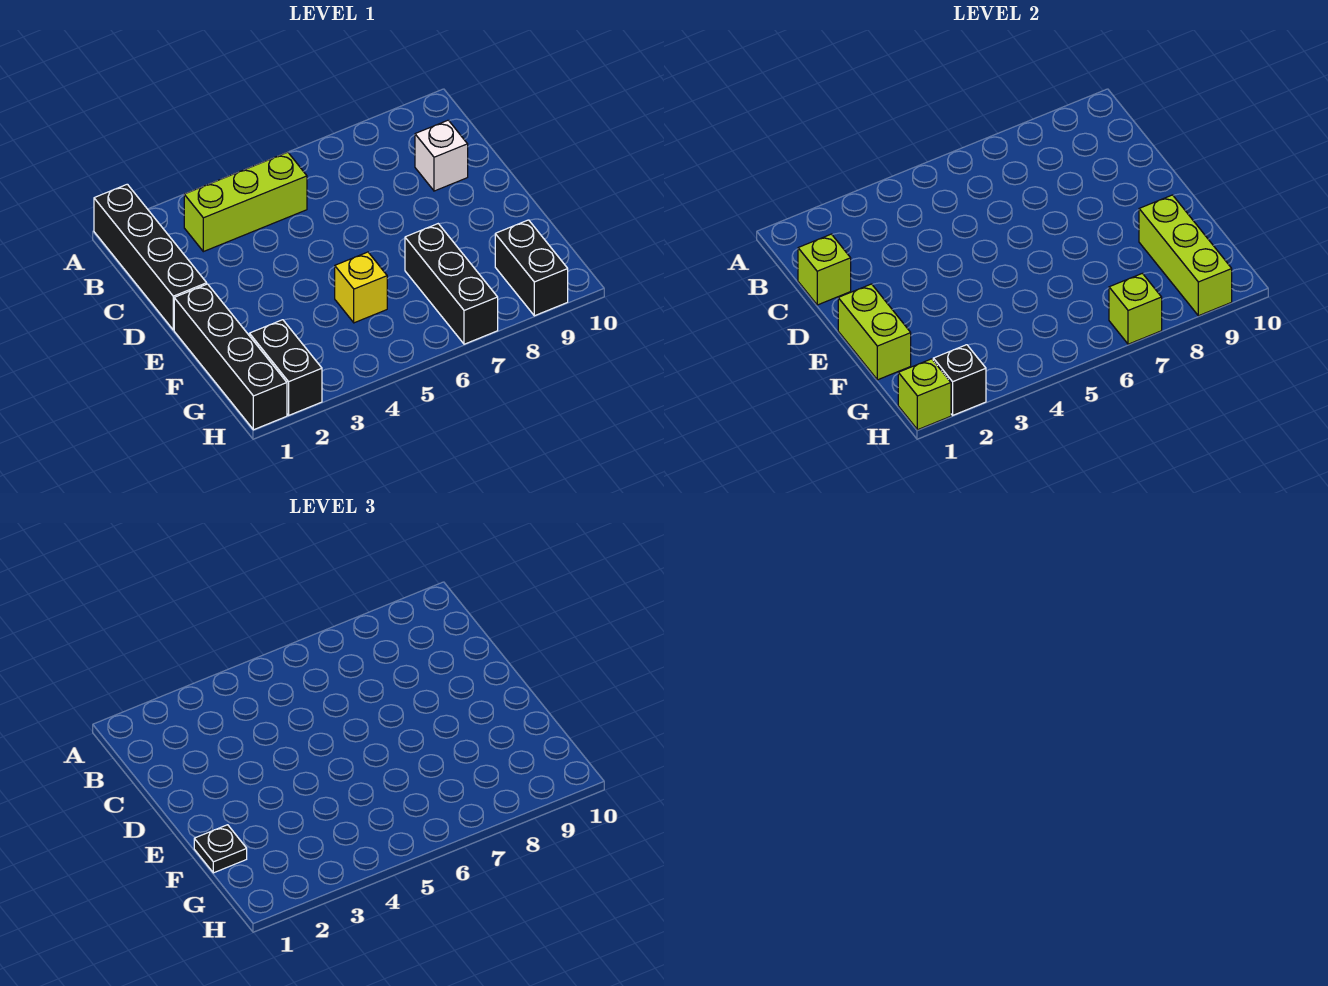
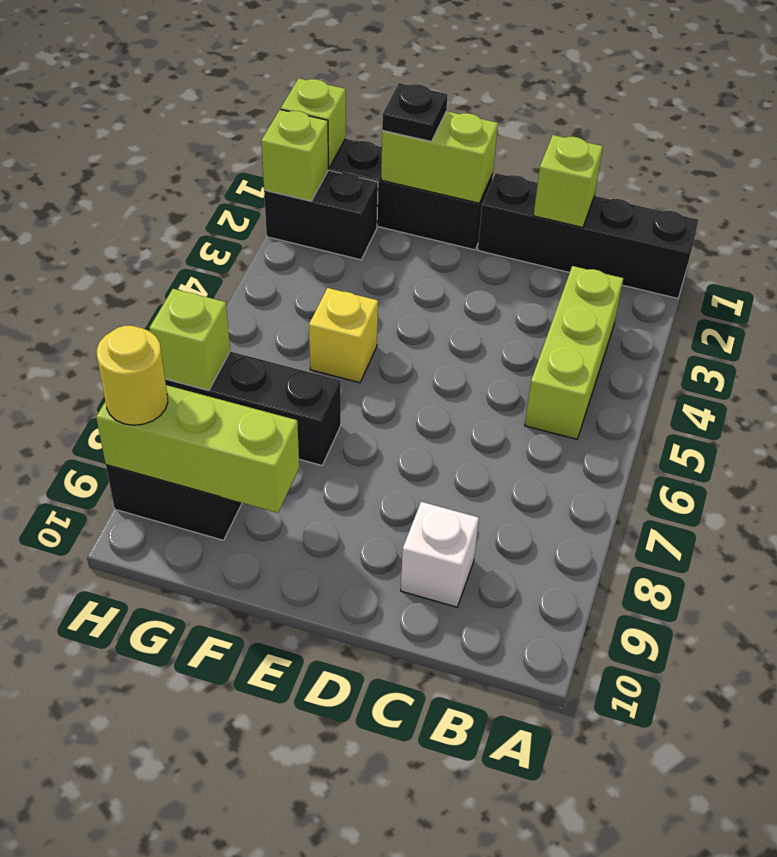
black brick H2 level 2 -> lime brick H2 level 2
none -> yellow round brick H9 level 3

